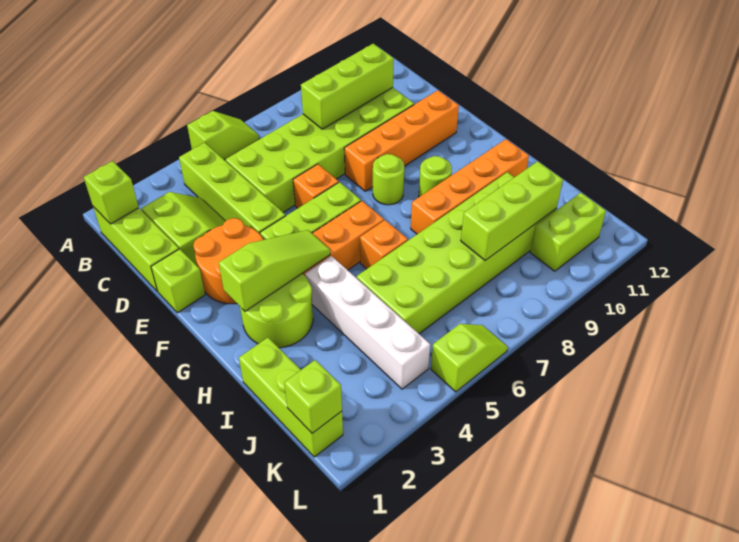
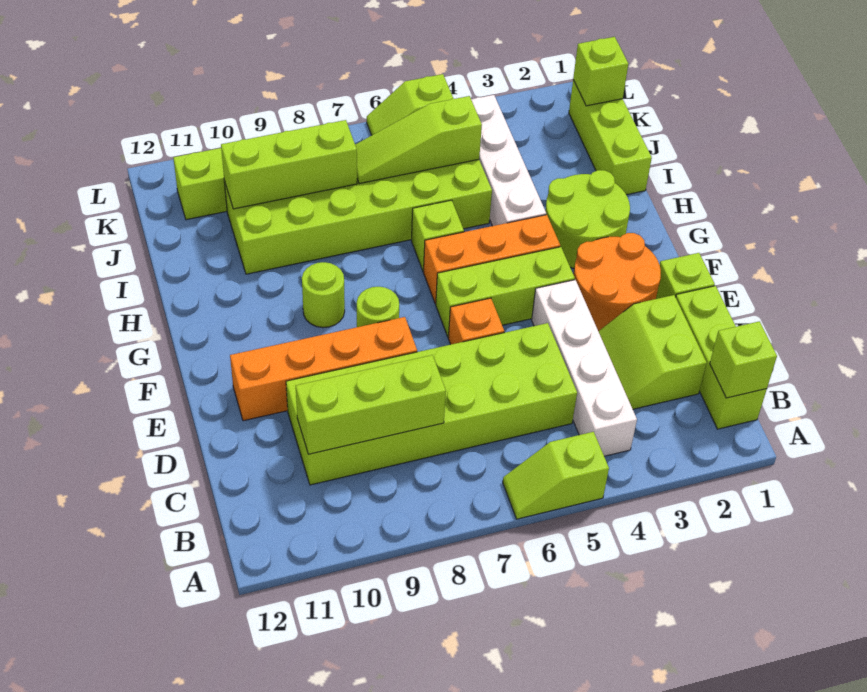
lime brick B4:E4 level 1 -> white brick B4:E4 level 1
lime slope G2:G4 level 2 top 2 -> lime slope J5:J7 level 2 top 5
orange brick H6 level 1 -> lime brick H6 level 1
orange brick H8:H11 level 1 -> none

